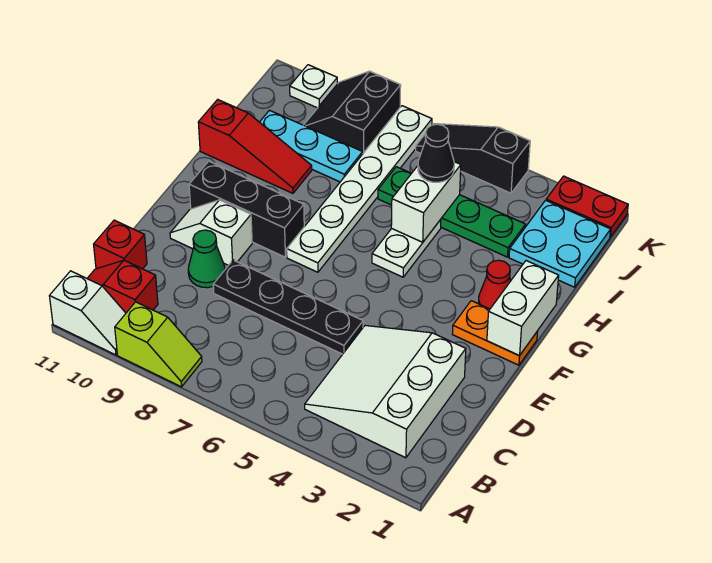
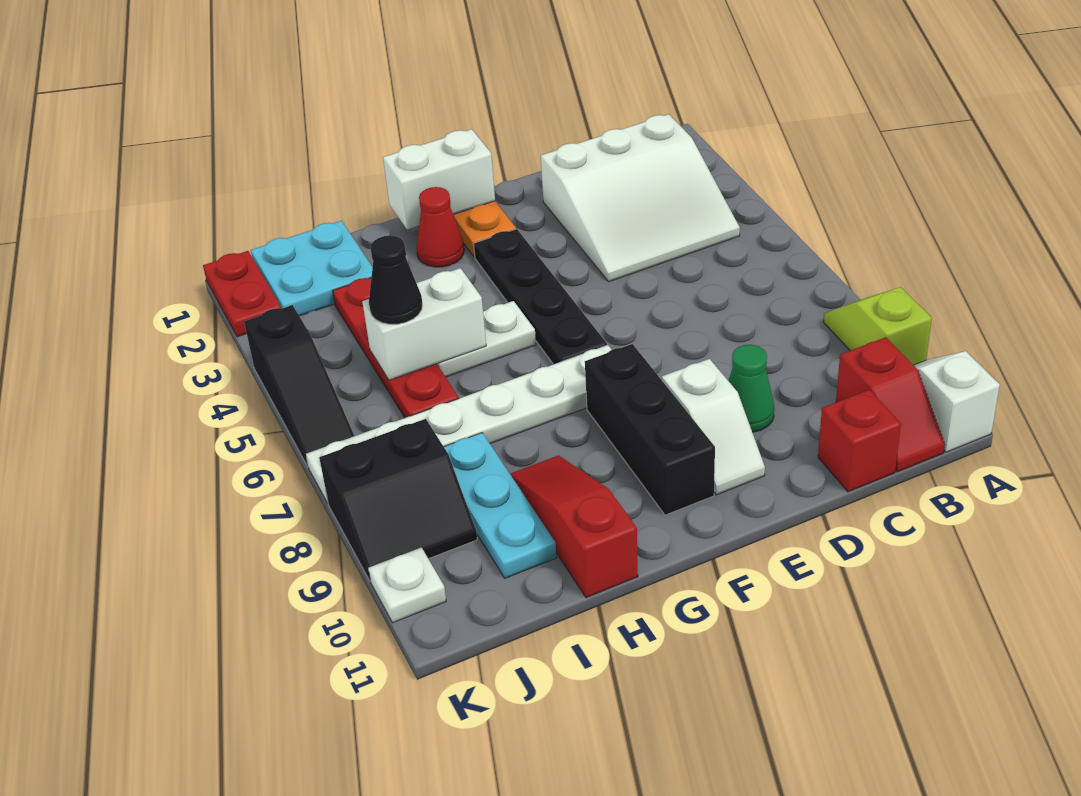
black plate D5:D8 level 1 -> black plate F3:F6 level 1
green plate I3:I6 level 1 -> red plate I3:I6 level 1

